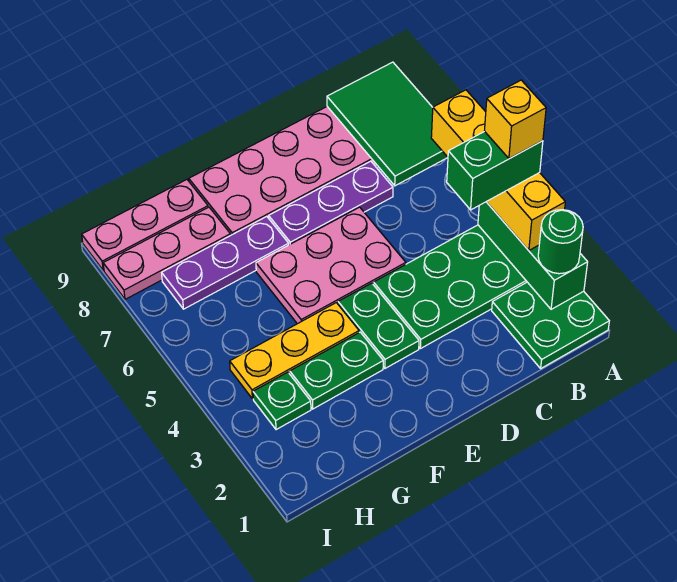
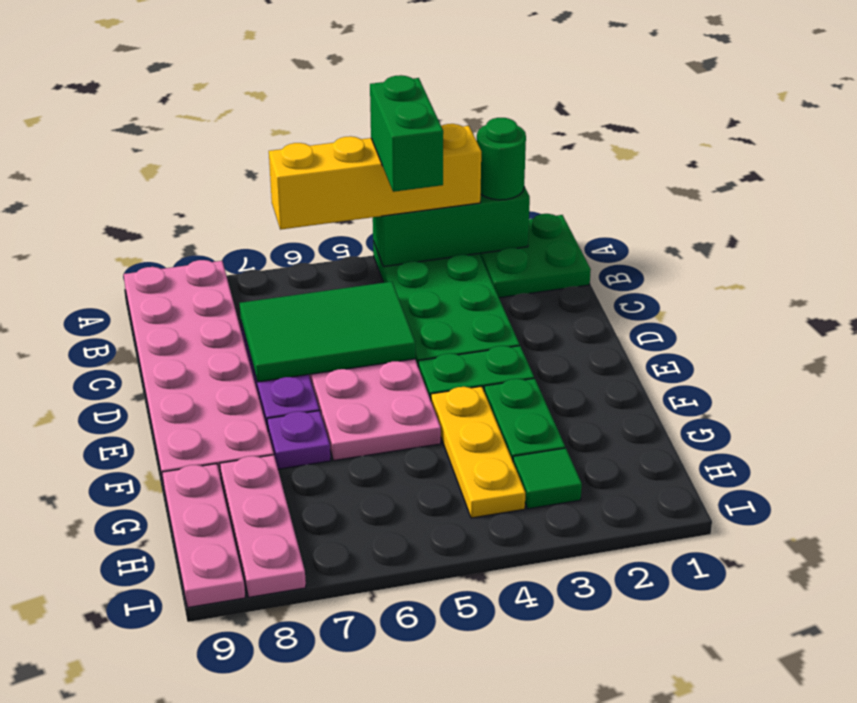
yellow brick A4 level 5 -> none
green tile A7:B9 level 2 -> green tile C5:D7 level 2
purple plate F7:H7 level 1 -> purple plate F7 level 1
green plate H3 level 1 -> green tile H3 level 1

